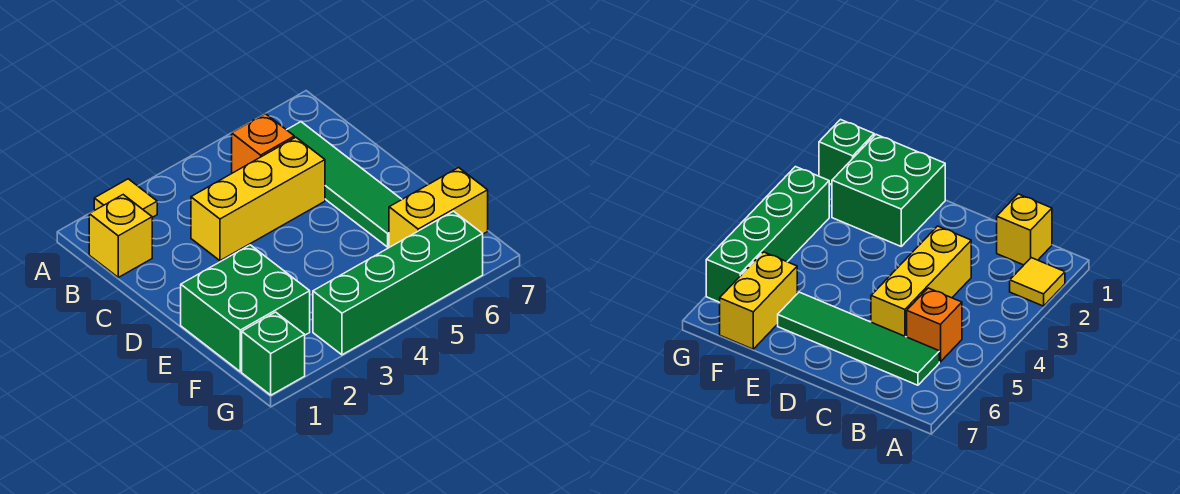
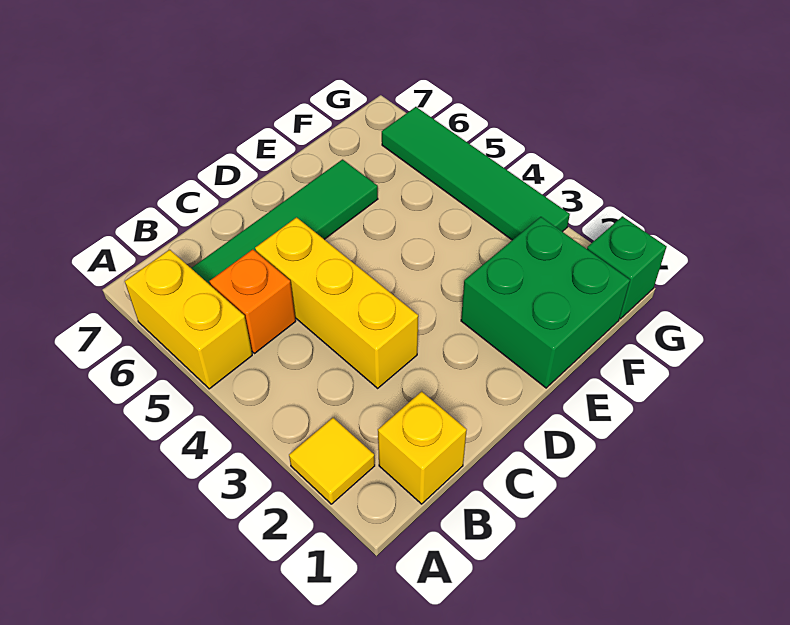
yellow brick F6:F7 level 1 -> yellow brick A5:A6 level 1
green brick G3:G6 level 1 -> green tile G3:G6 level 1

